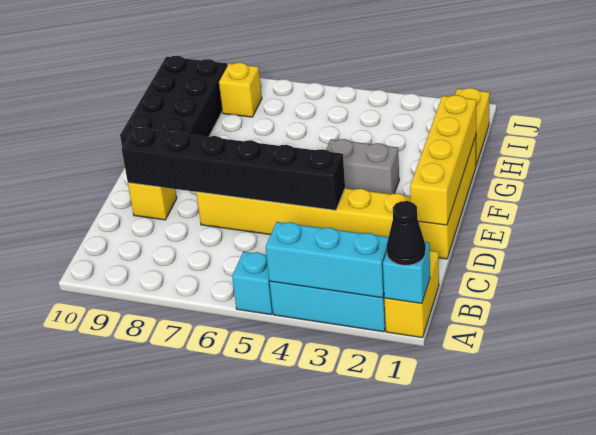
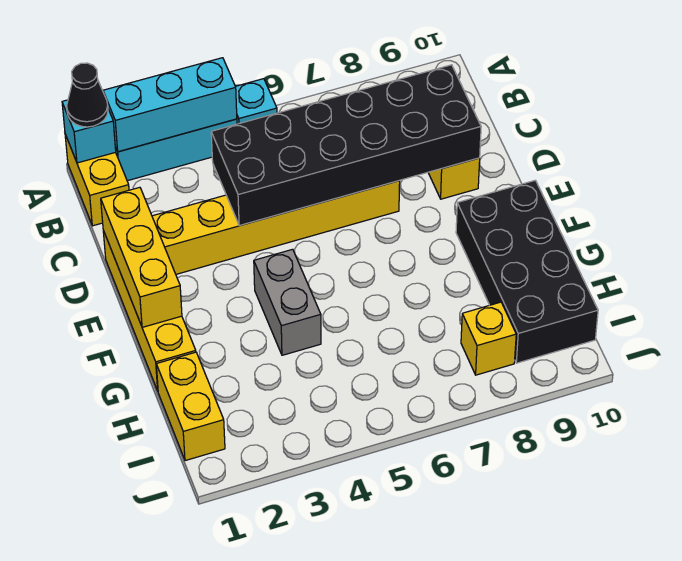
yellow brick D1:G1 level 2 -> yellow brick D1:F1 level 2
black brick D4:D9 level 2 -> black brick C4:D9 level 2
grey brick F3:F4 level 1 -> grey brick F4:G4 level 1

